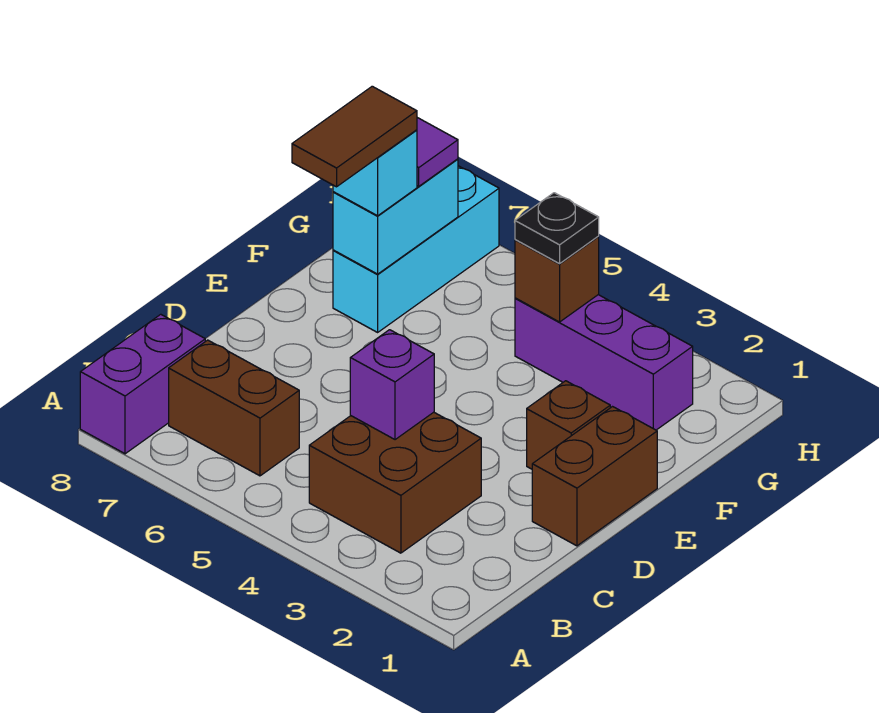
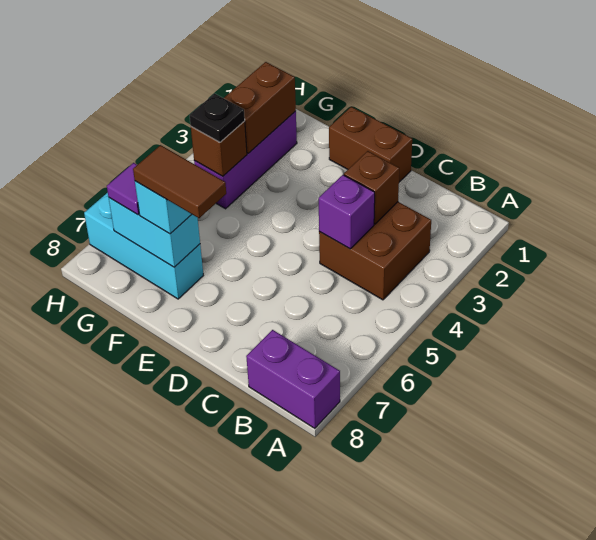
brown brick B6:B7 level 1 -> brown brick G2:G3 level 2
brown brick E2 level 1 -> brown brick C3 level 2

